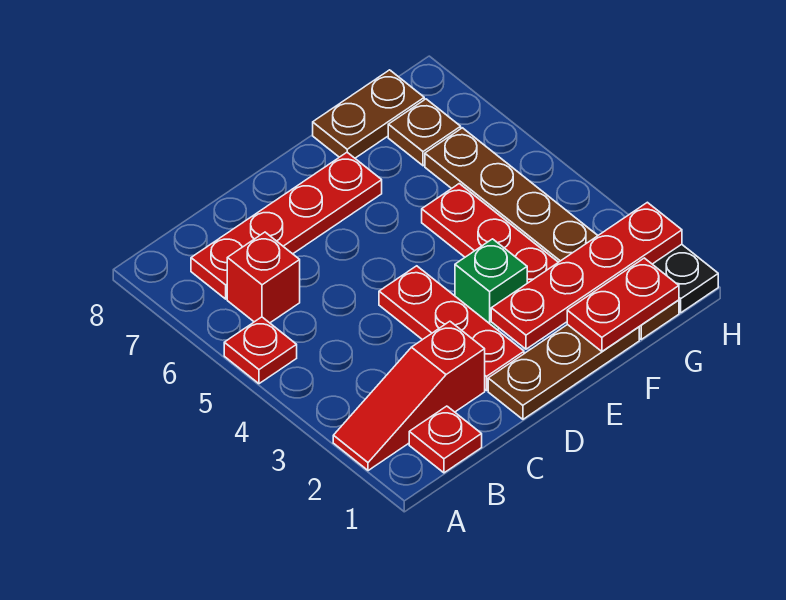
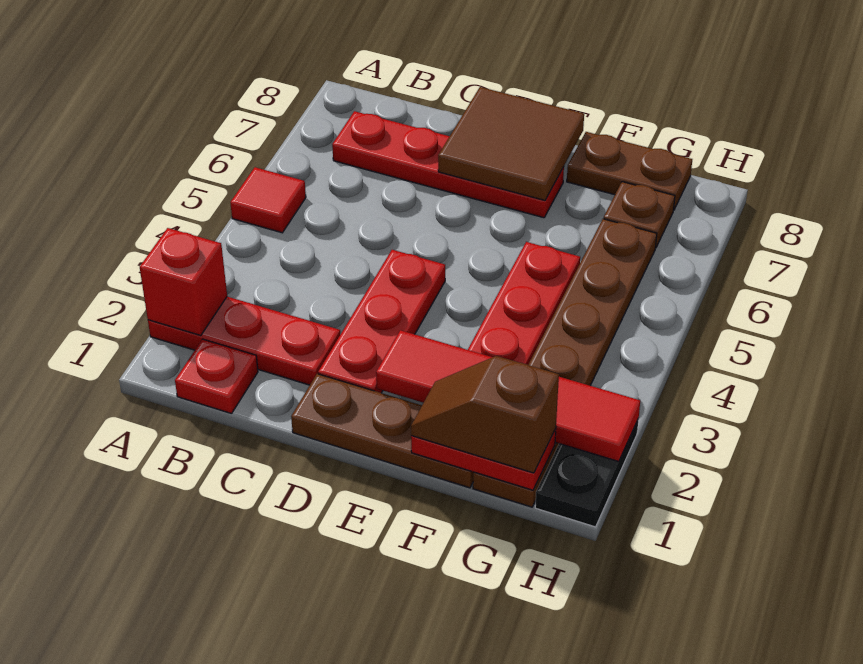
red slope A2:C2 level 1 top C -> red plate A2:C2 level 1
red plate A5 level 1 -> red tile A5 level 1
red brick B6 level 1 -> red brick A2 level 2
none -> brown tile D7:E8 level 2
red plate E2:H2 level 2 -> red tile E2:H2 level 2
green brick E3 level 1 -> none
none -> brown slope F1:G1 level 3 top G

